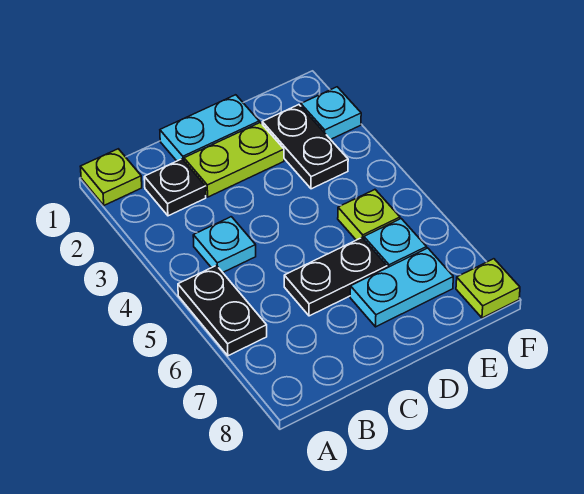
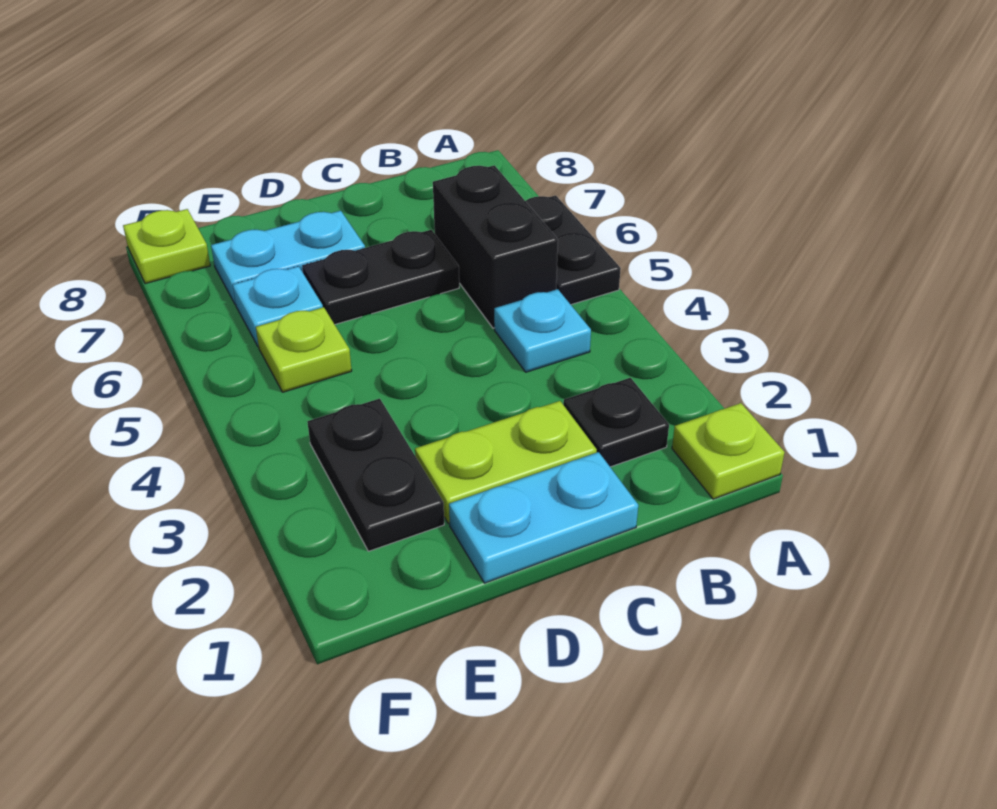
none -> black brick B5:B6 level 1
cyan plate F2 level 1 -> none

